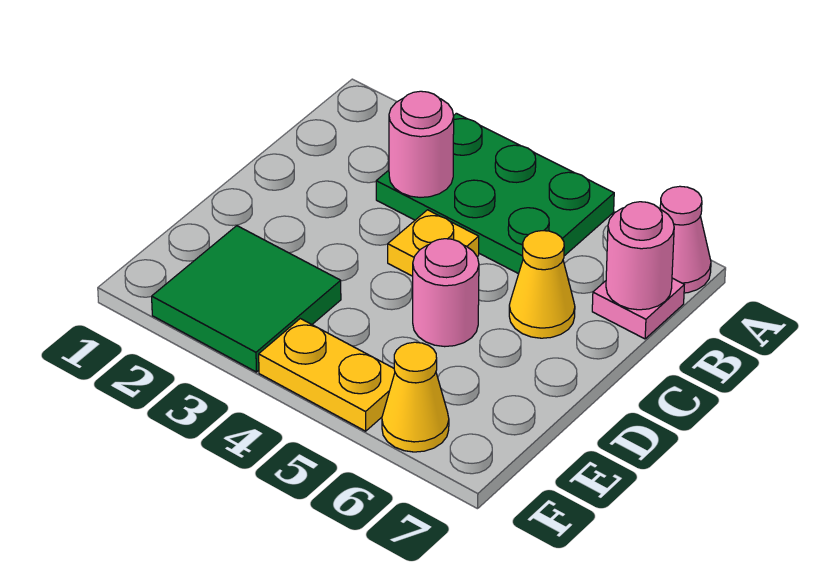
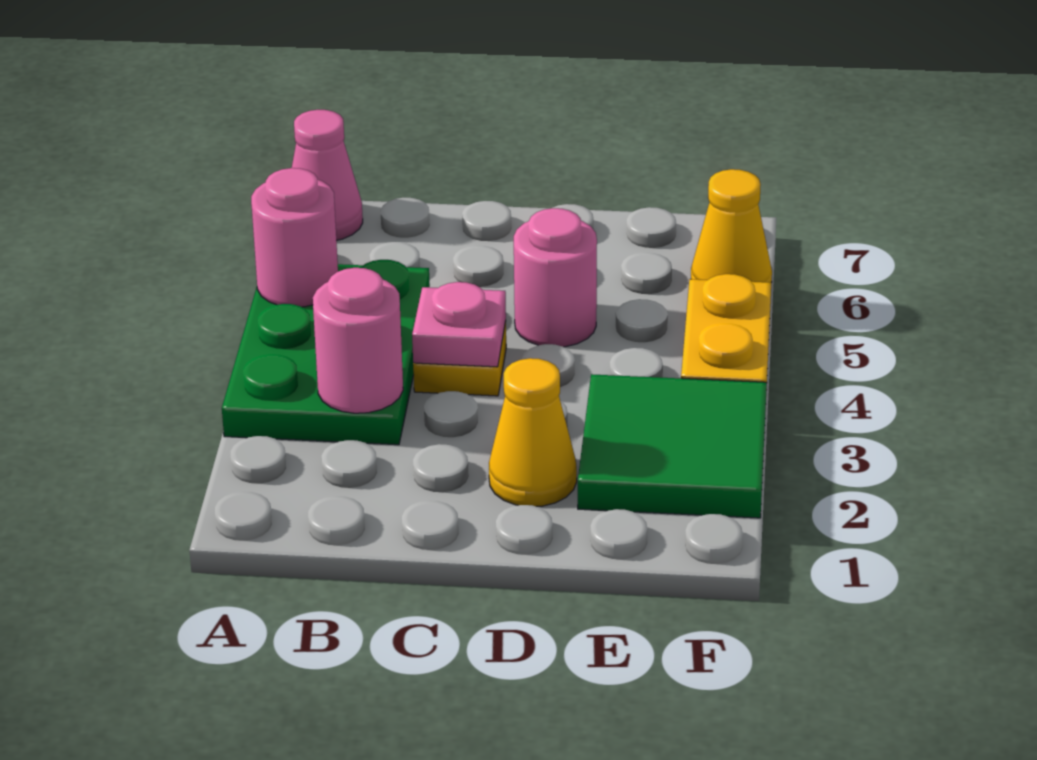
pink plate B7 level 1 -> pink plate C4 level 2
pink round brick B7 level 2 -> pink round brick A5 level 2
yellow cone C6 level 1 -> yellow cone D2 level 1

